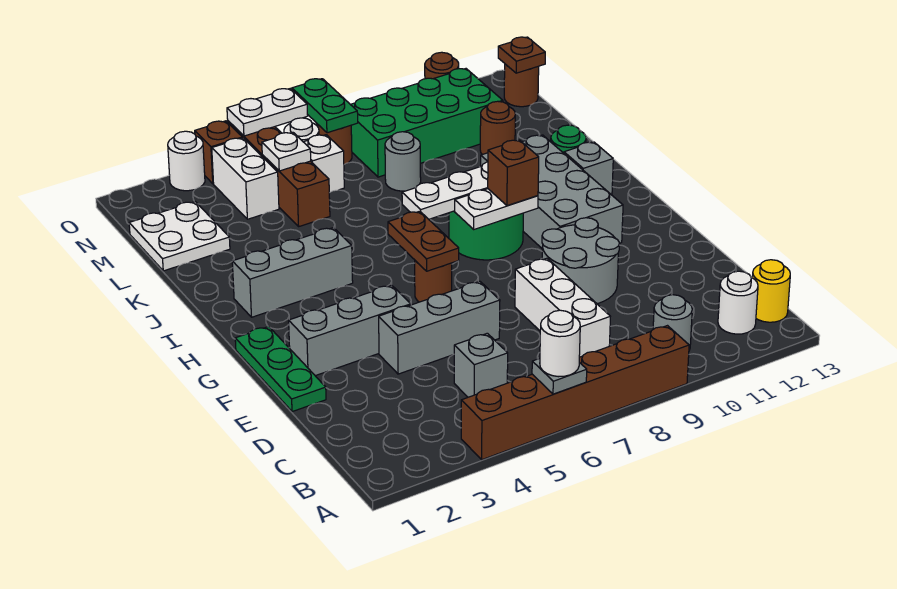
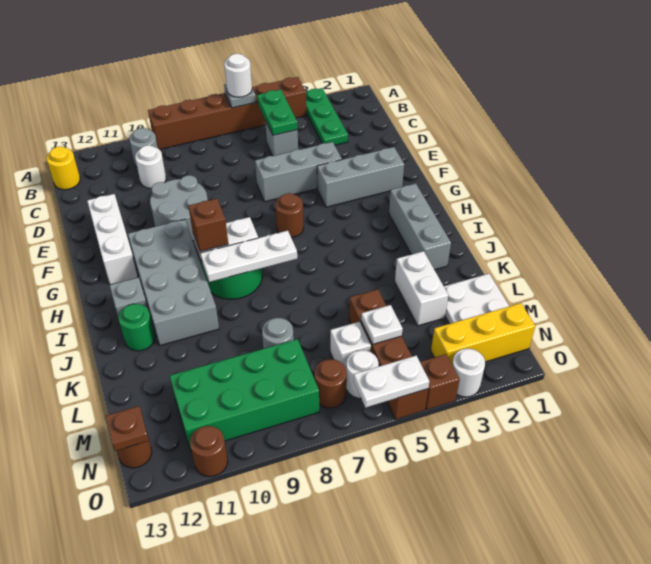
white round brick B12 level 1 -> white round brick C10 level 1
white brick C8:E8 level 1 -> white brick E12:G12 level 1
green plate E1:G1 level 1 -> green plate A3:C3 level 1
brown plate G6:H6 level 2 -> none
grey brick I2:I4 level 1 -> grey brick H2:J2 level 1
brown round brick L11 level 1 -> none
white brick M4:N4 level 1 -> white brick K3:L3 level 1
none -> yellow brick N1:N3 level 1
green plate N7:O7 level 2 -> green plate B5:C5 level 2

